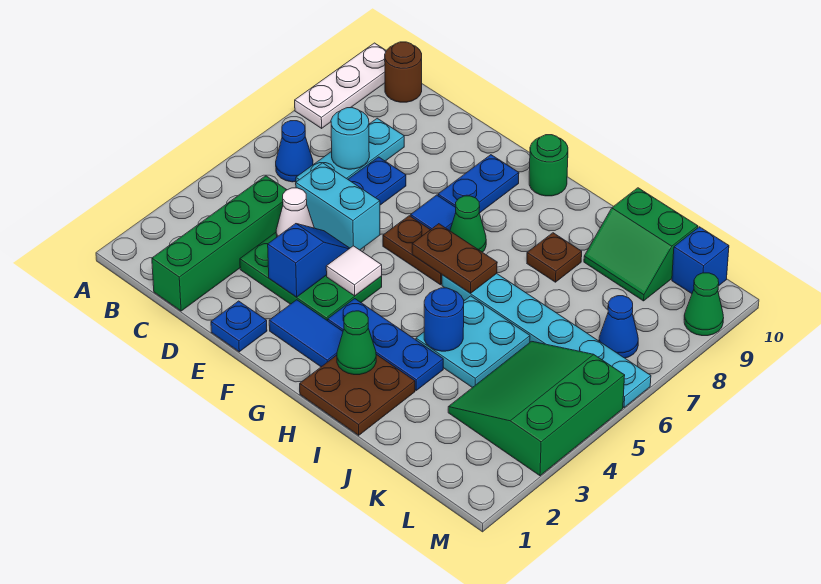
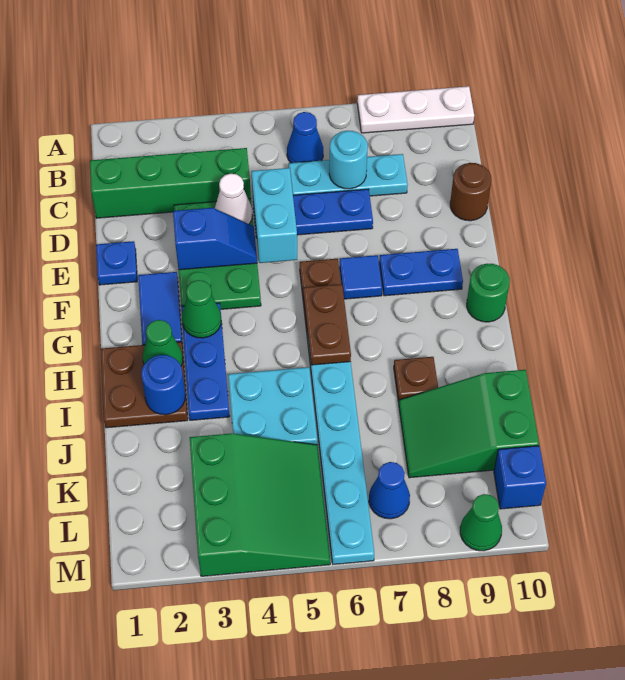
brown round brick B10 level 1 -> brown round brick D10 level 1
white tile F4 level 2 -> none
green cone G7 level 1 -> green cone G3 level 2
blue round brick I4 level 2 -> blue round brick I2 level 2
green slope J9:K10 level 1 top 10 -> green slope J8:K10 level 1 top 10
green slope K3:M5 level 1 top M -> green slope K3:M5 level 1 top 3

